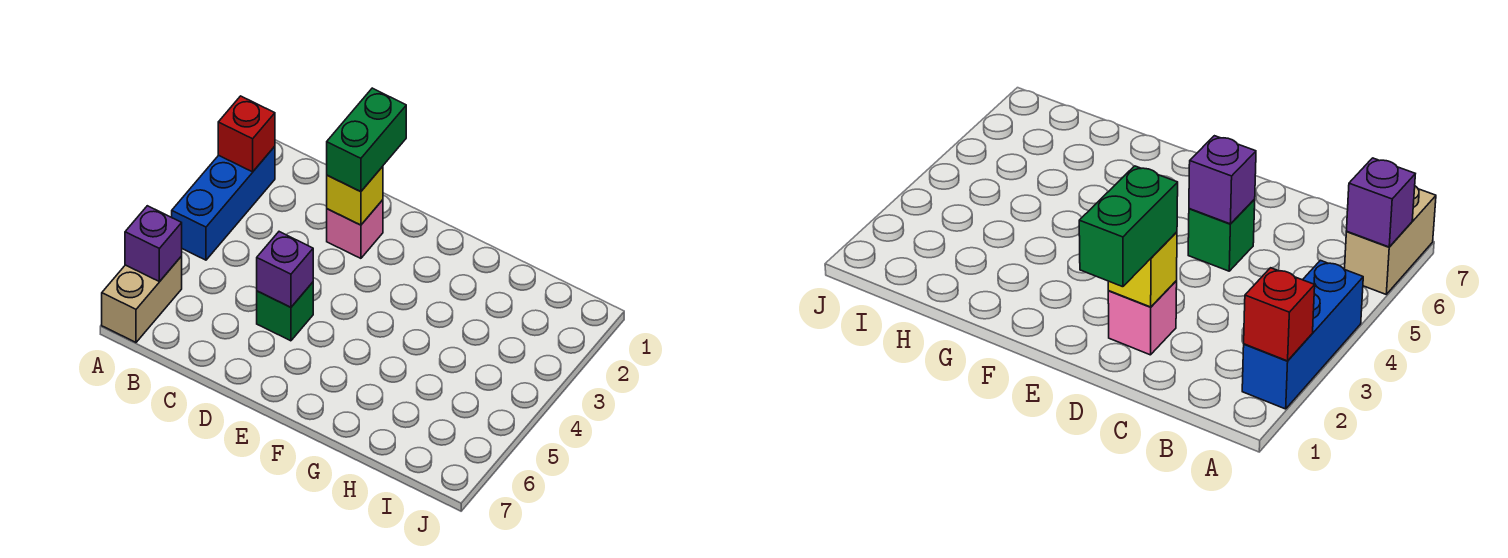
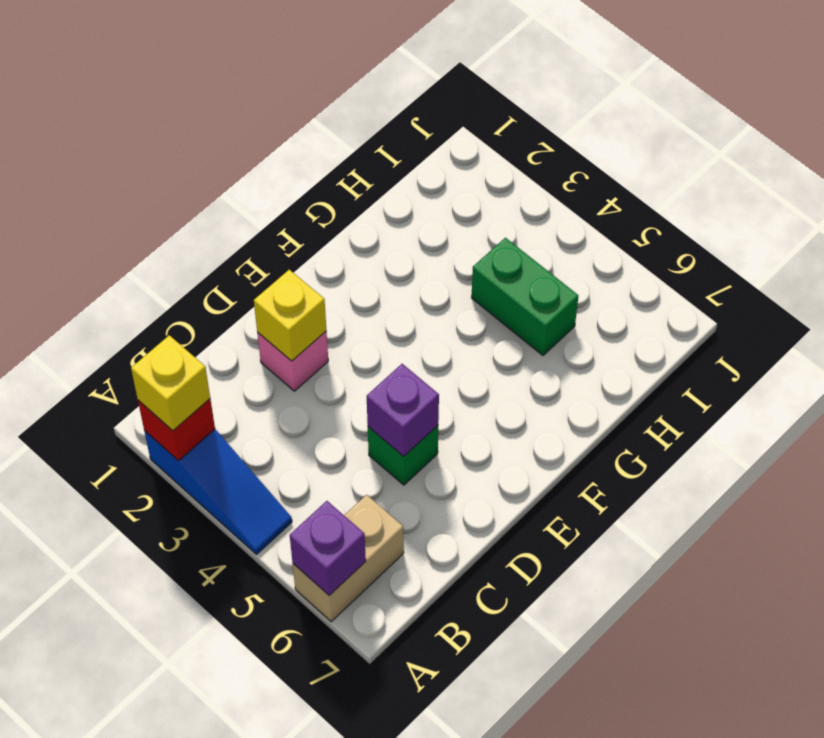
blue brick A2:A4 level 1 -> blue slope A2:A4 level 1 top 2
none -> yellow brick A2 level 3
tan brick A6:A7 level 1 -> tan brick A6:B6 level 1
green brick D1:D2 level 3 -> green brick H4:H5 level 1

